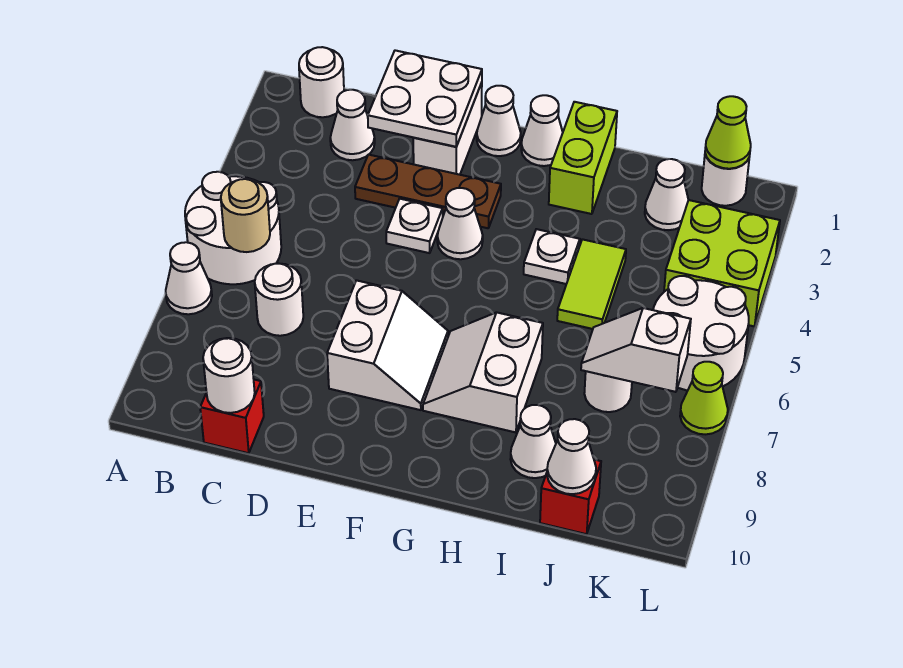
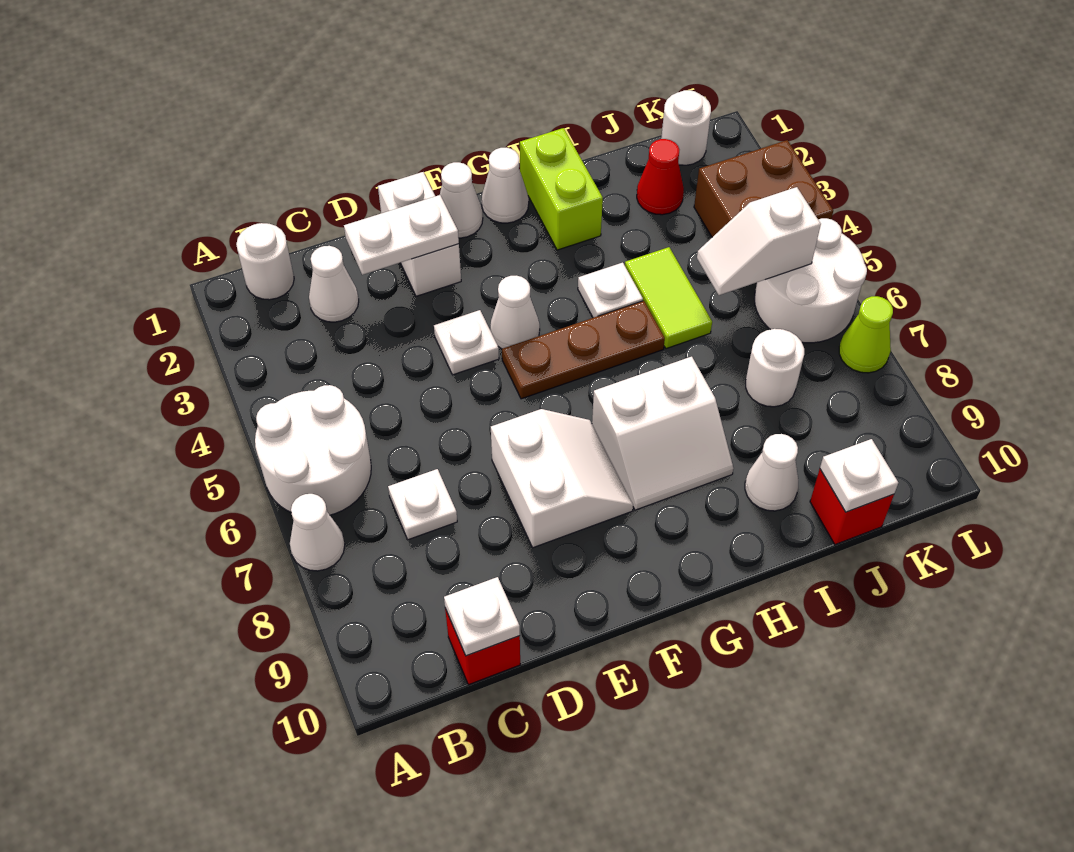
tan round brick B6 level 2 -> none
white round brick C7 level 1 -> white plate C7 level 1
white round brick C10 level 2 -> white plate C10 level 2
white plate D1:E2 level 2 -> white plate D2:E2 level 2
brown plate D3:F3 level 1 -> brown plate F5:H5 level 1
white slope G7:H8 level 1 top H -> white slope G7:H8 level 1 top 7
white cone J2 level 1 -> red cone J2 level 1
white slope J7:K7 level 2 top K -> white slope J5:K5 level 2 top K
white cone J10 level 2 -> white plate J10 level 2
lime cone K1 level 2 -> none
lime brick K3:L4 level 1 -> brown brick K3:L4 level 1

